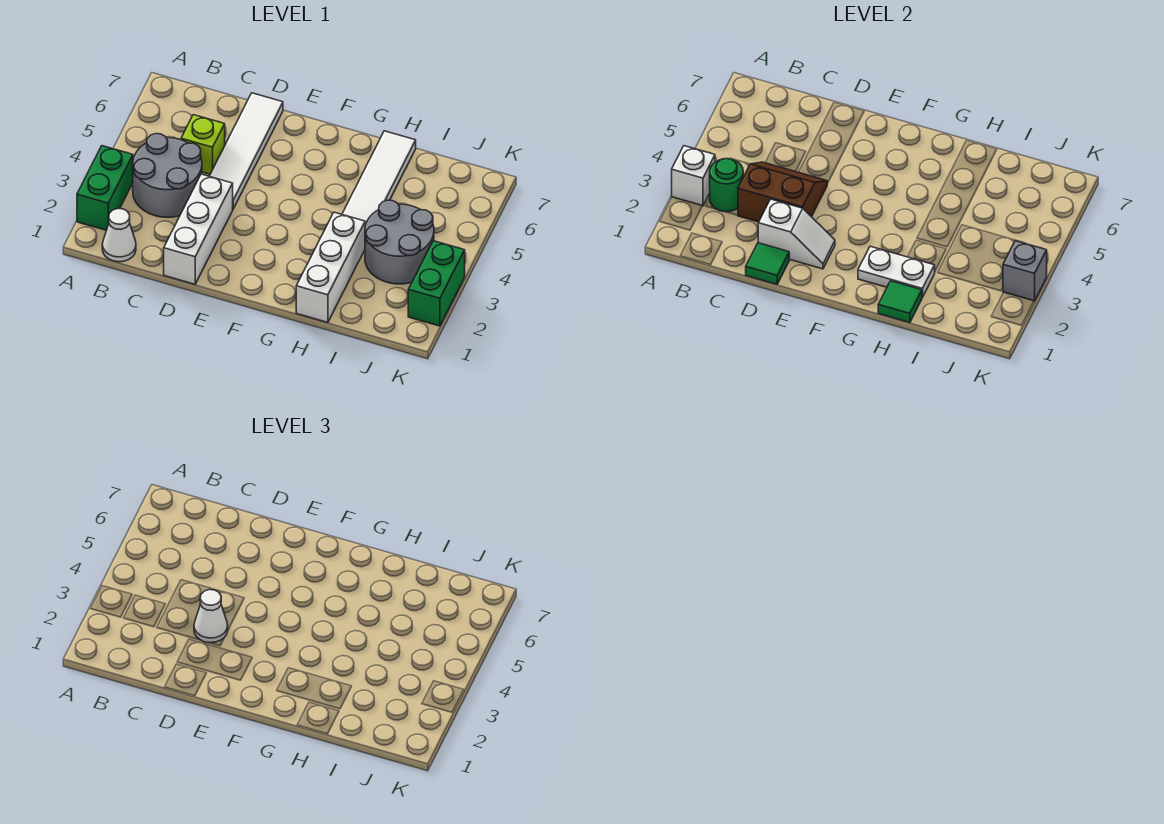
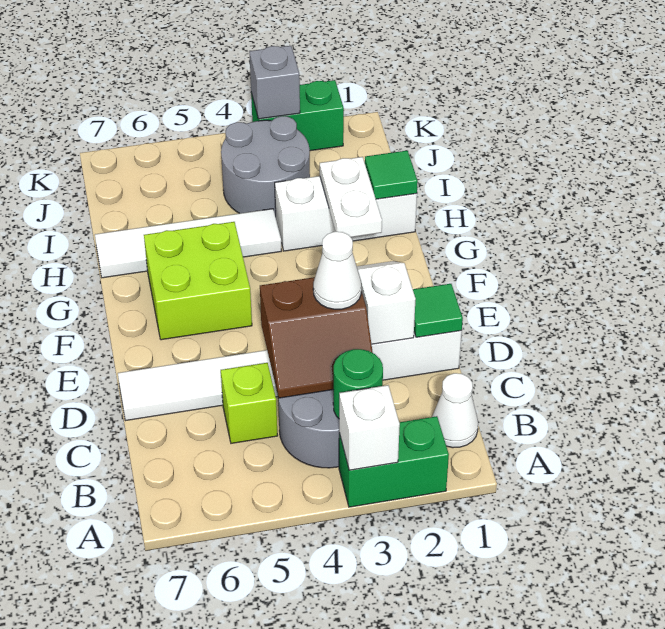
brown slope C3:D4 level 2 top 3 -> brown slope C3:D4 level 2 top D
none -> lime brick F5:G6 level 1

